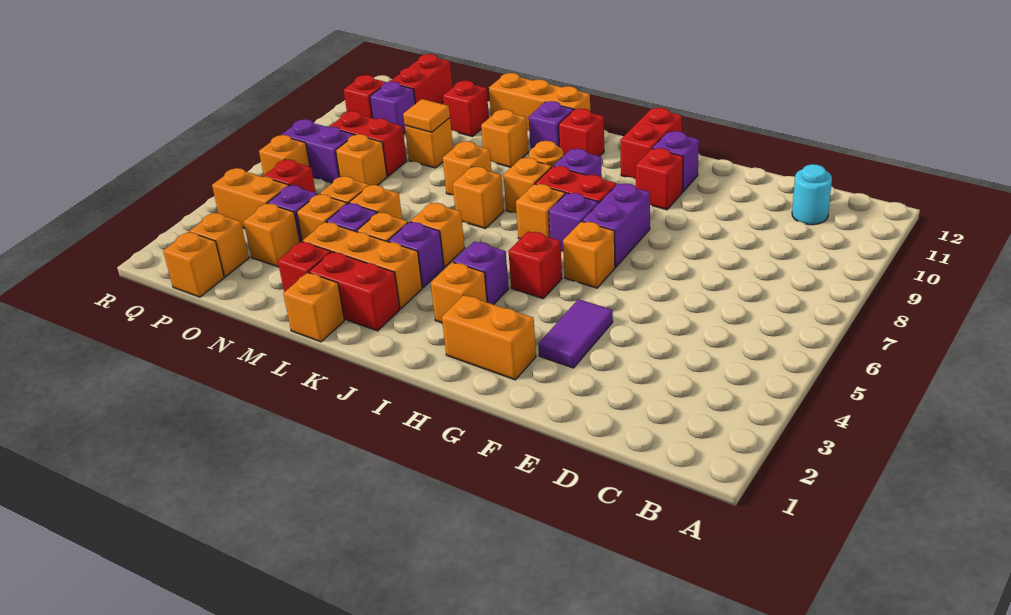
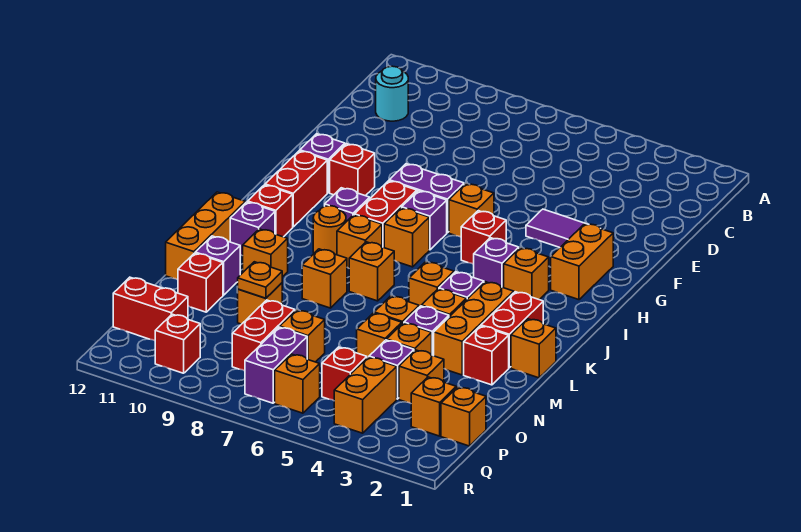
red brick H11:H12 level 1 -> red brick H11:I11 level 1
orange tile N9 level 2 -> orange plate N9 level 2
purple brick P10 level 1 -> purple brick M11 level 1

